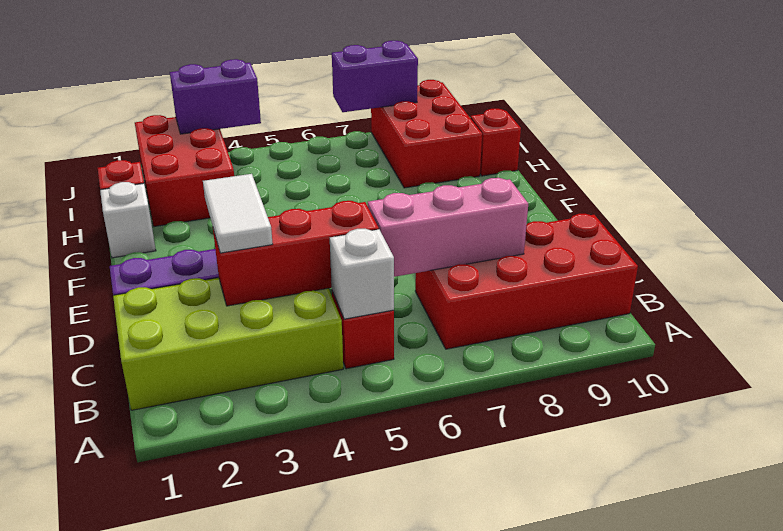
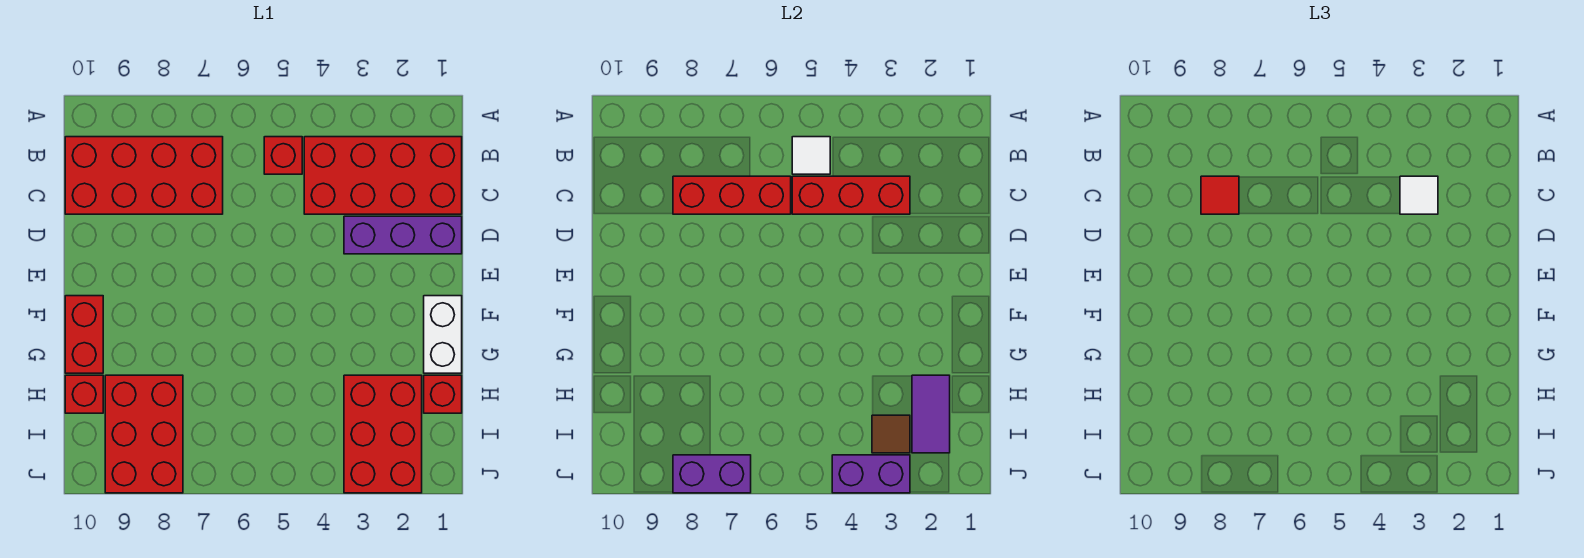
lime brick B1:C4 level 1 -> red brick B1:C4 level 1
white brick B5 level 2 -> white tile B5 level 2
white tile C3:D3 level 3 -> white tile C3 level 3
pink brick C6:C8 level 2 -> red brick C6:C8 level 2
none -> red tile C8 level 3
none -> red brick F10:G10 level 1
white brick G1 level 1 -> white brick F1:G1 level 1
none -> purple tile H2:I2 level 2
none -> brown tile I3 level 2

